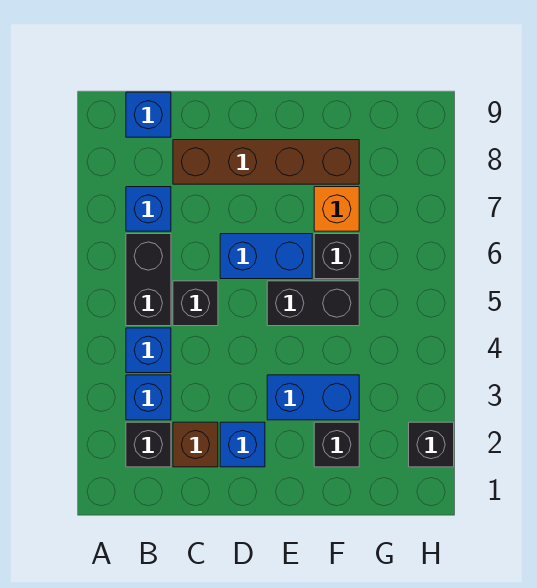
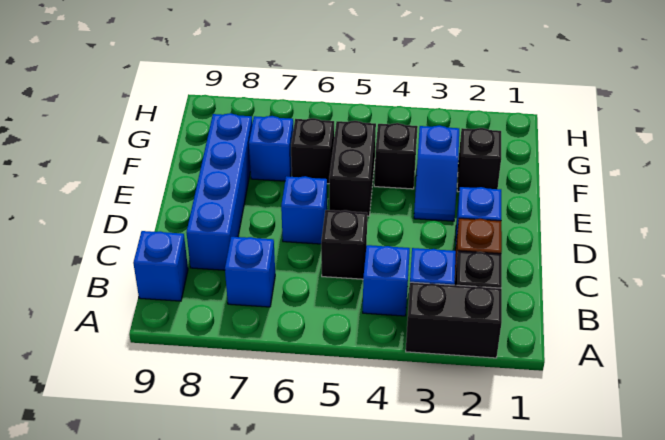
black brick B5:B6 level 1 -> black brick A2:A3 level 1
brown brick C8:F8 level 1 -> blue brick C8:F8 level 1
blue brick D6:E6 level 1 -> blue brick D6 level 1
blue brick E3:F3 level 1 -> blue slope E3:F3 level 1 top F
orange brick F7 level 1 -> blue brick F7 level 1
black brick H2 level 1 -> black brick F4 level 1

